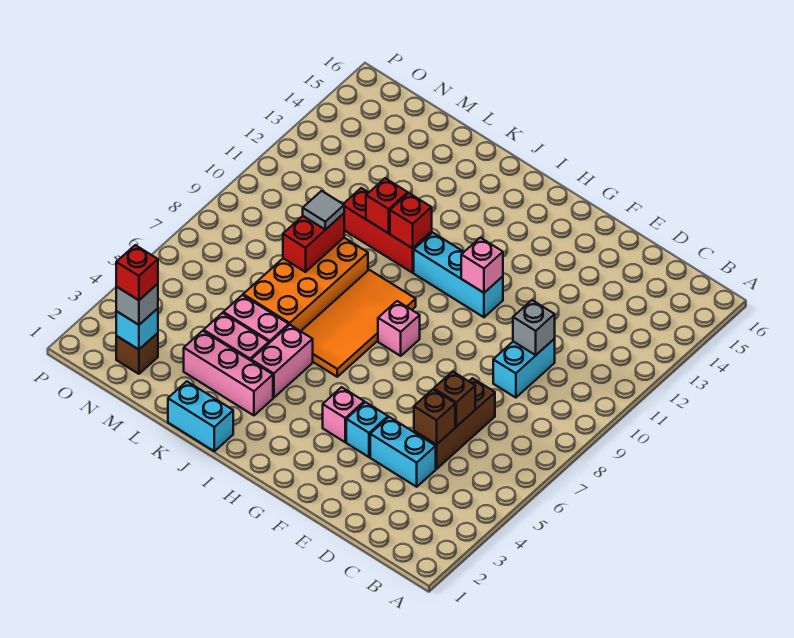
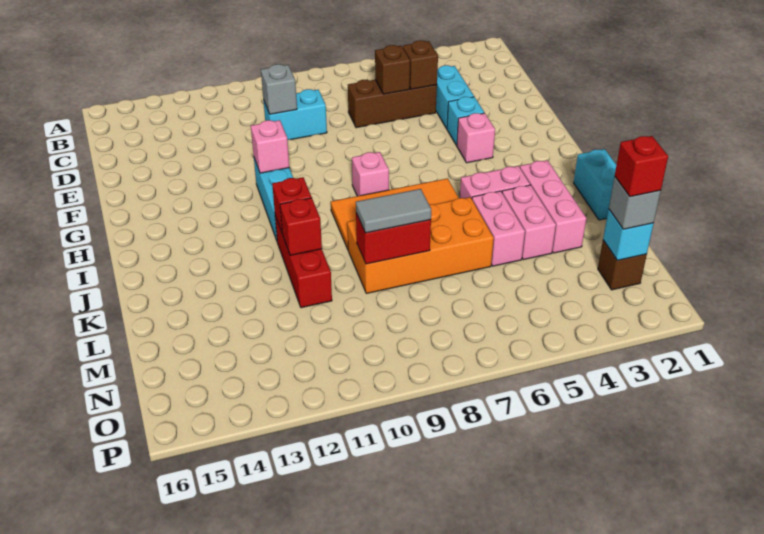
grey tile L9 level 3 -> grey tile L8:L9 level 3

